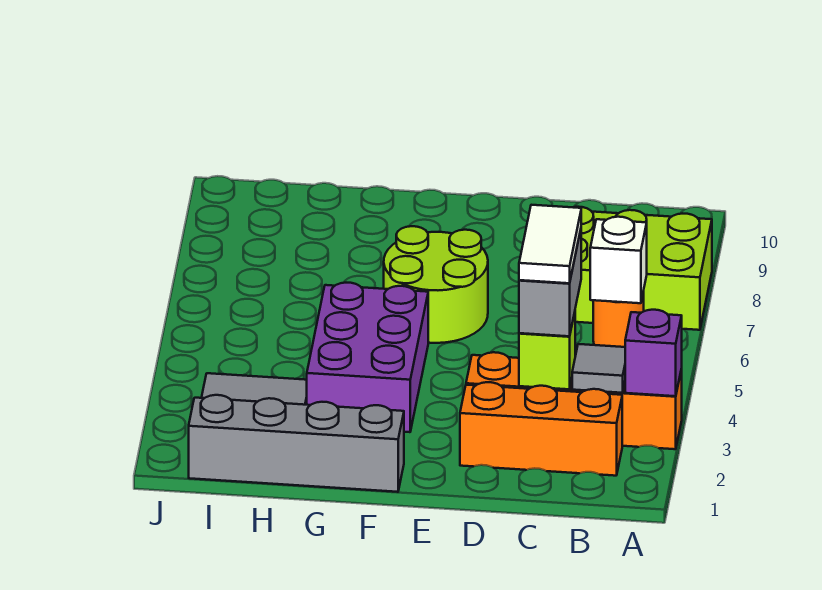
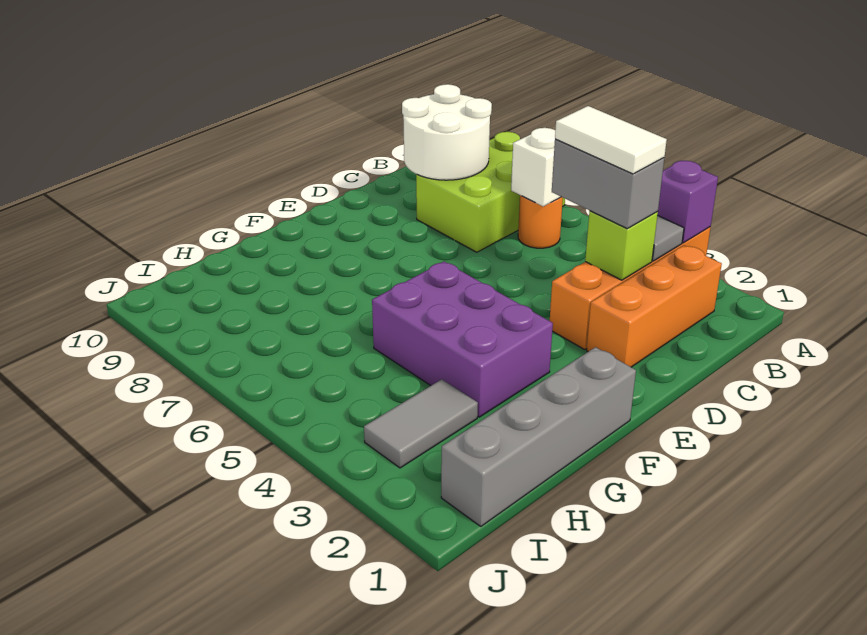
none -> white round brick B8:C9 level 2
lime round brick E6:F7 level 1 -> none

